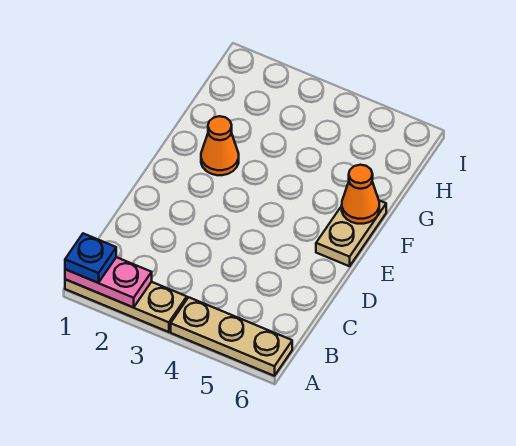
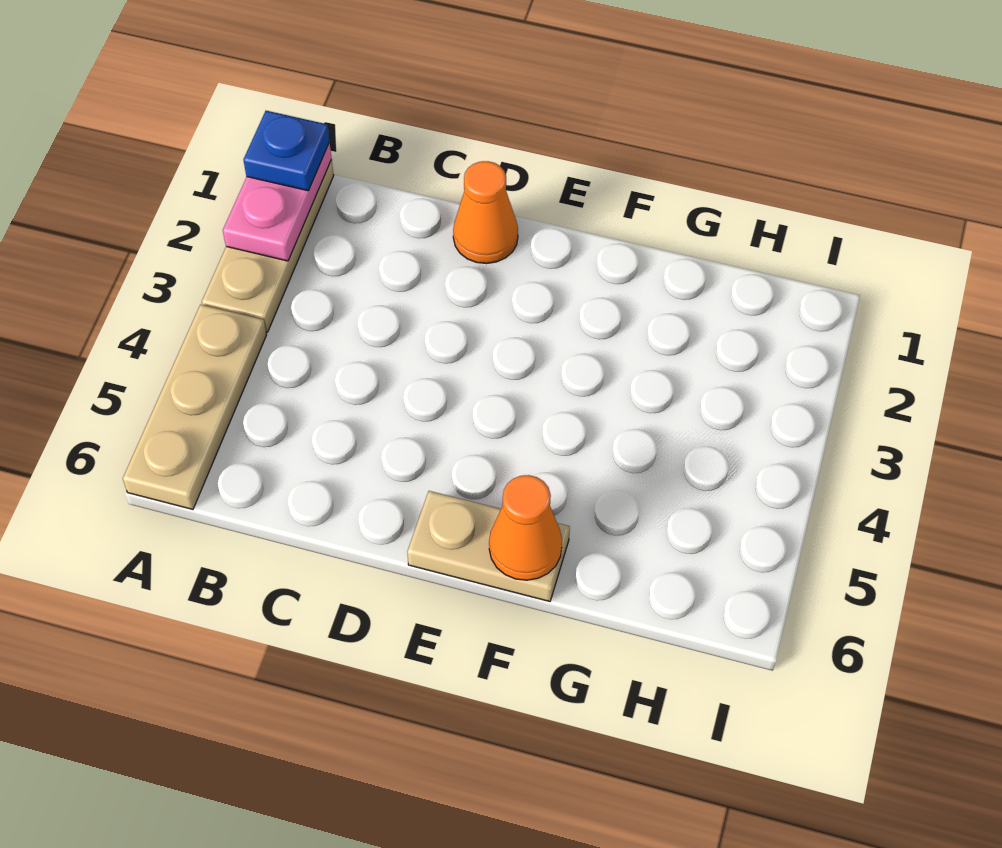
orange cone F2 level 1 -> orange cone D1 level 1

